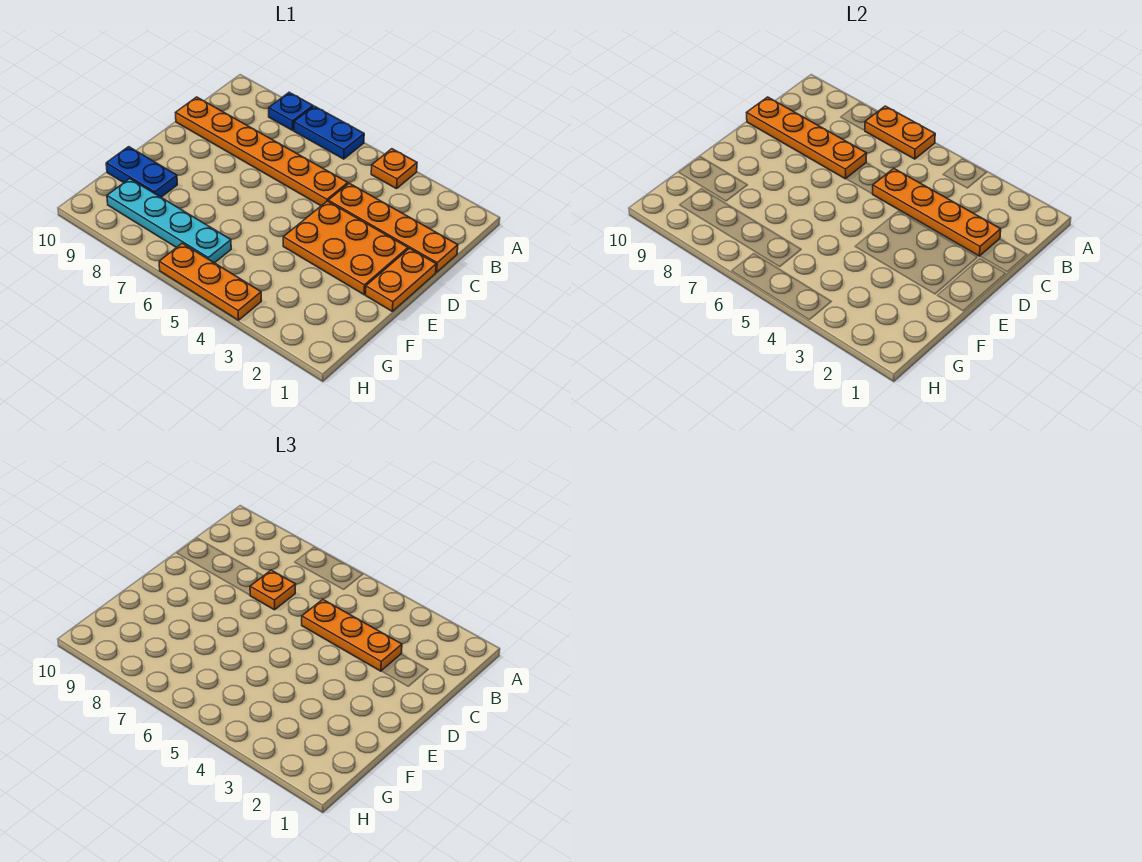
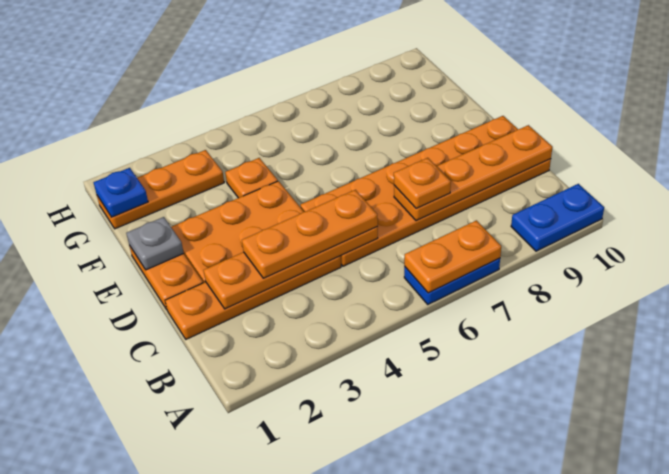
orange plate A4 level 1 -> orange plate F4 level 1
blue plate A8 level 1 -> blue plate G1 level 2
orange plate C5:C10 level 1 -> orange plate C5:D10 level 1
none -> grey plate E1 level 2
blue plate F9:F10 level 1 -> blue plate A9:A10 level 1
cyan plate G6:G9 level 1 -> none
orange plate H4:H6 level 1 -> orange plate G1:G3 level 1

